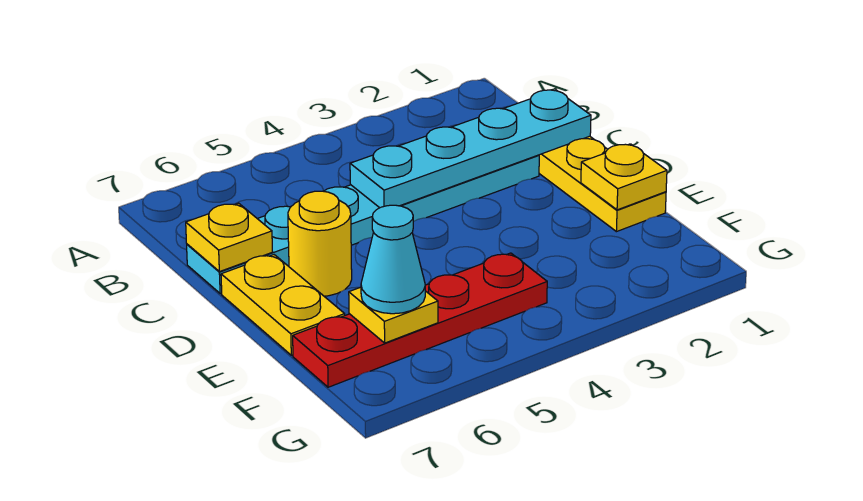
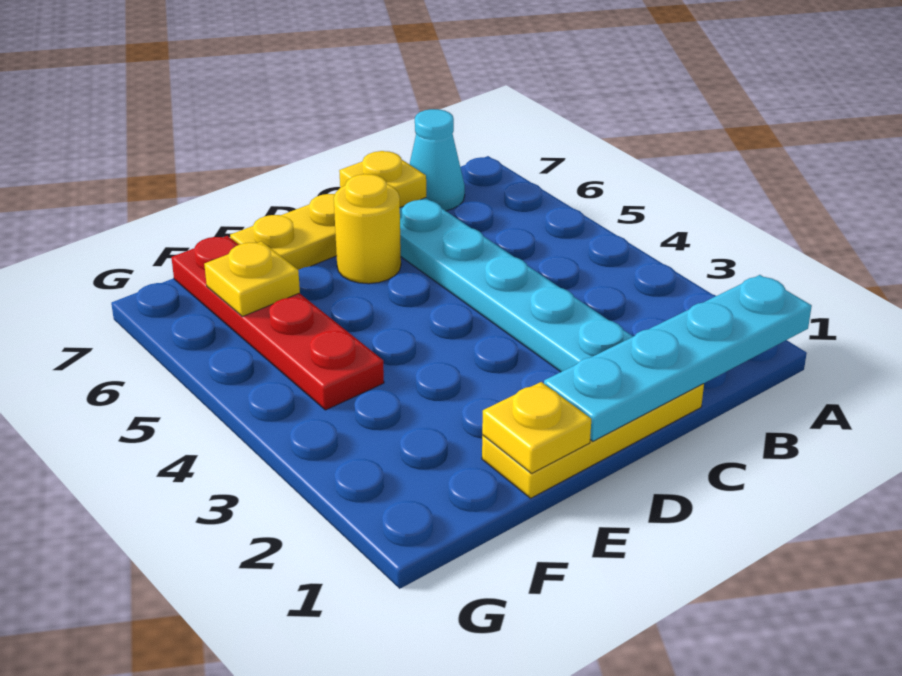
cyan plate C1:C4 level 2 -> cyan plate A1:D1 level 2
cyan cone F6 level 3 -> cyan cone B7 level 1

